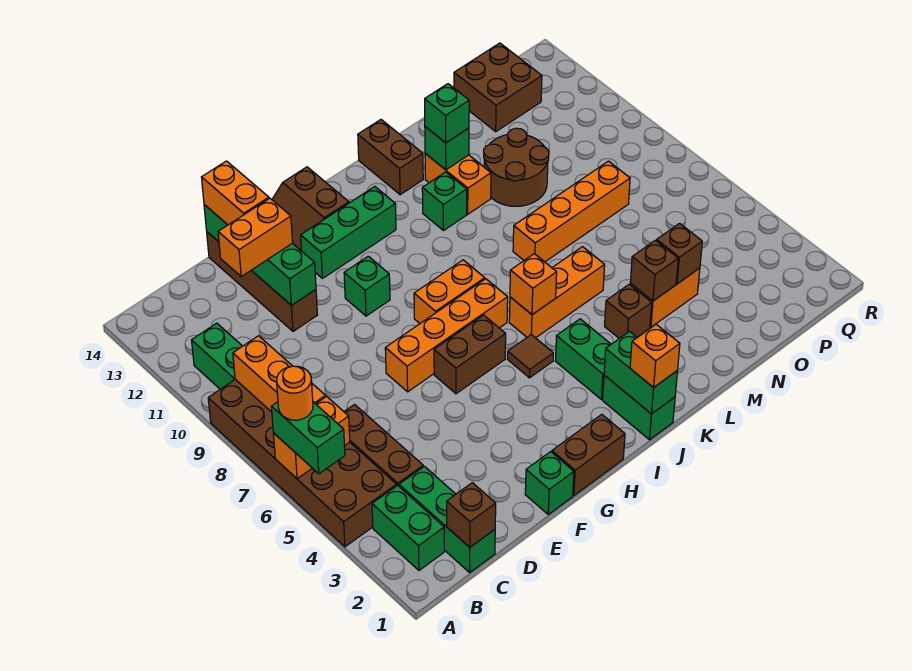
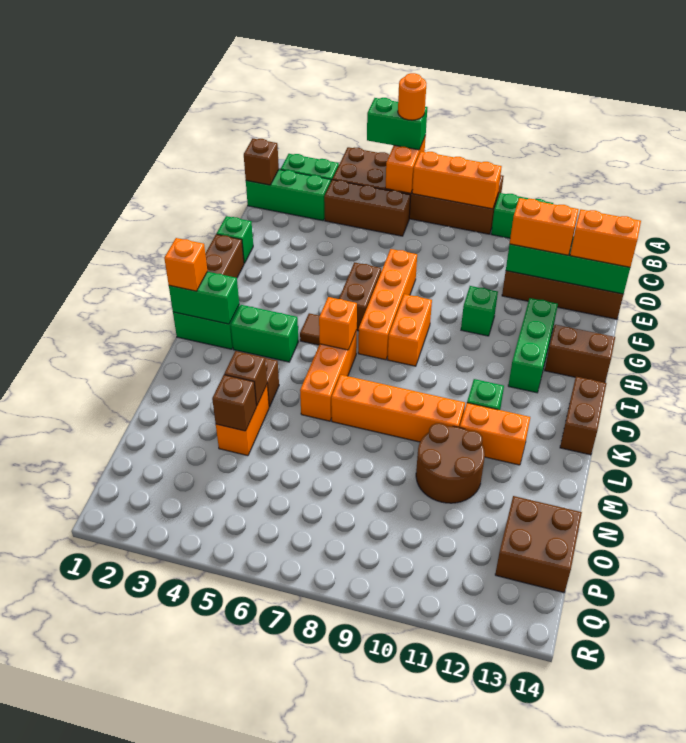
orange brick D12:E12 level 3 -> orange brick E11:E12 level 3
brown brick K13:K14 level 1 -> brown brick J14:K14 level 1
orange brick L8:O8 level 1 -> orange brick L7:L10 level 1
green brick L12 level 2 -> none
green brick L12 level 3 -> none

